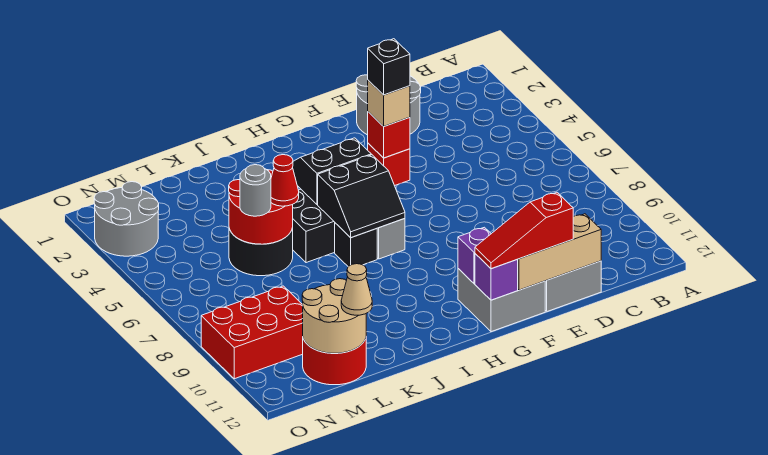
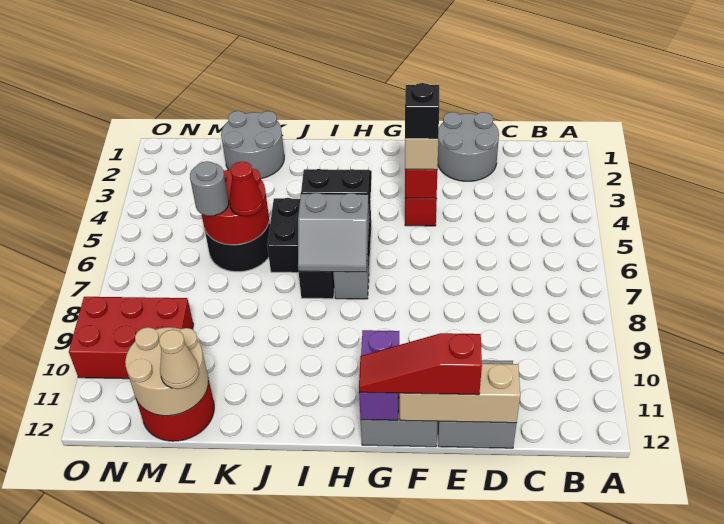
black slope H6:I7 level 2 top 6 -> grey slope H6:I7 level 2 top 6
grey round brick N2:O3 level 1 -> grey round brick K1:L2 level 1

